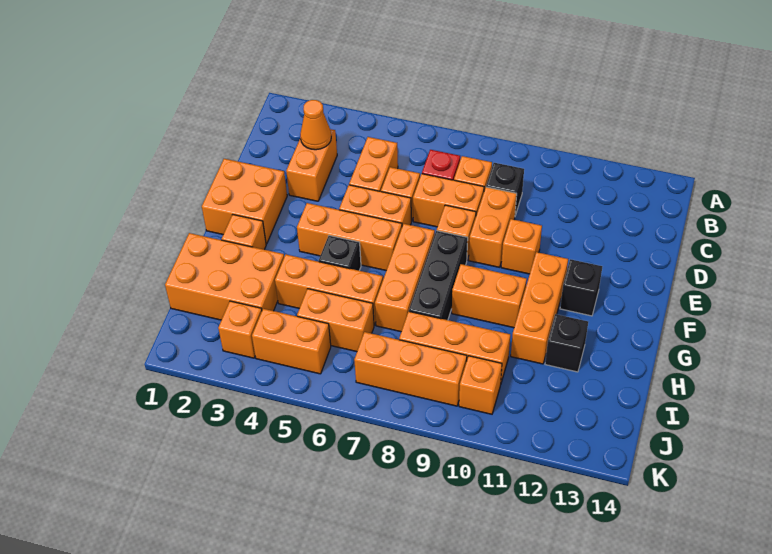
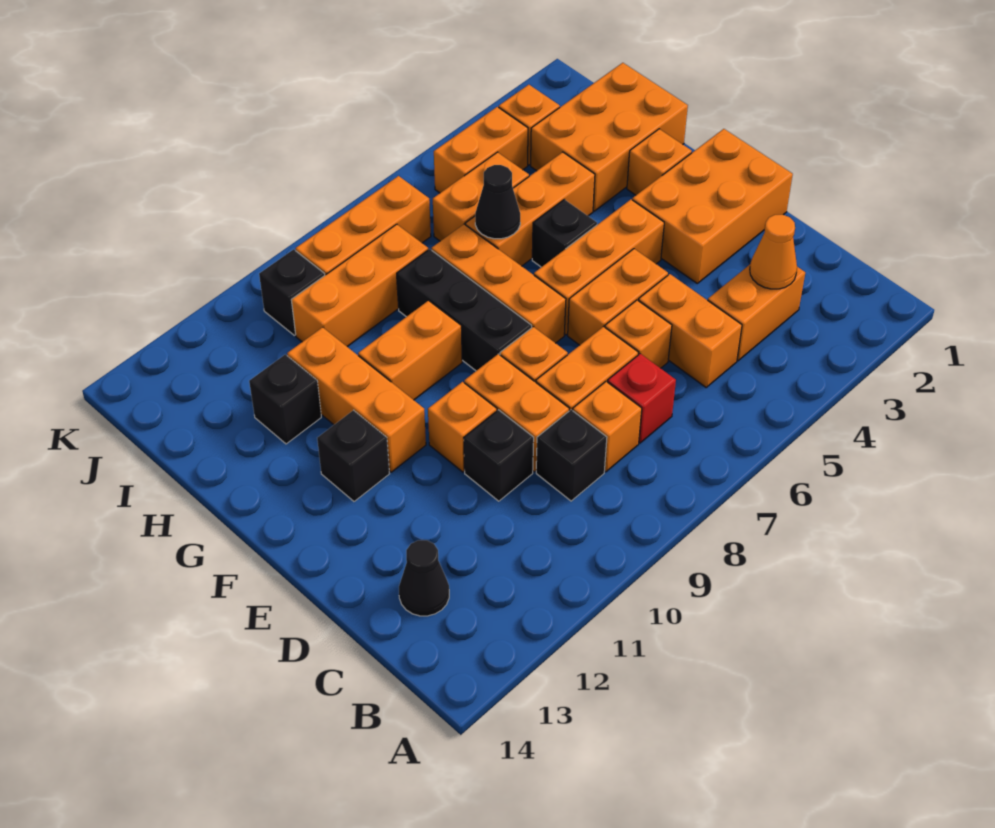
orange brick C3:D3 level 1 -> orange brick C3:C4 level 1
none -> black cone C13 level 1
none -> black brick D10 level 1
orange brick E1:F2 level 1 -> orange brick E1:F3 level 1
none -> black cone H6 level 2
orange brick J10 level 1 -> black brick J10 level 1

